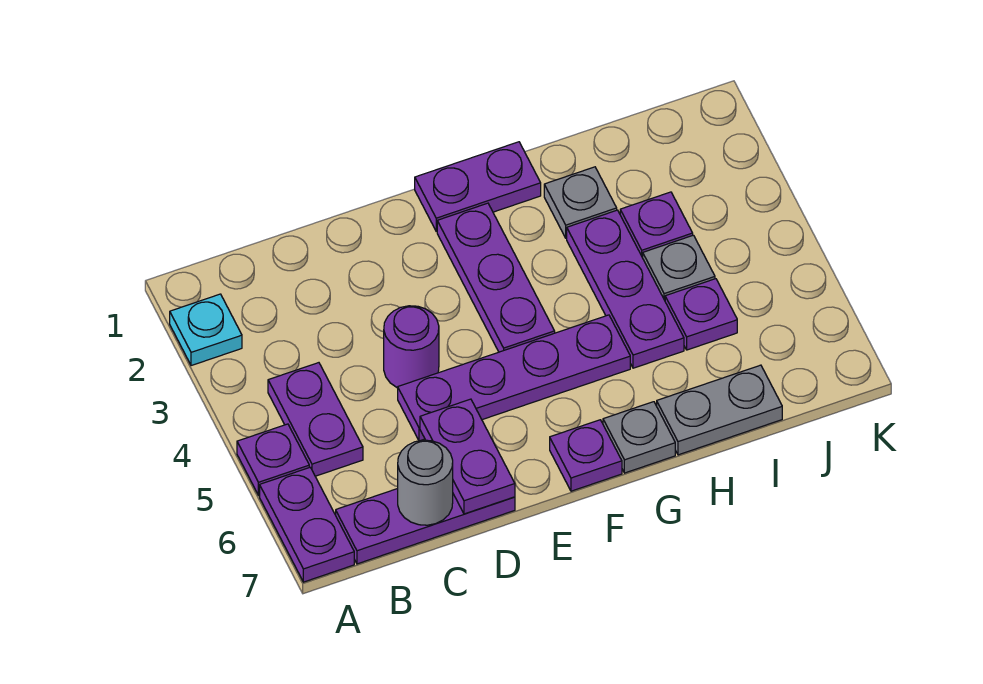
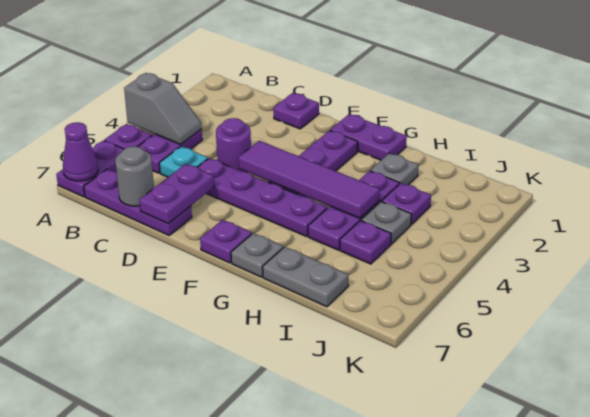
cyan plate A2 level 1 -> cyan plate C5 level 1
none -> grey slope A4:B4 level 2 top A
none -> purple cone A7 level 2
none -> purple plate D1 level 1
none -> purple tile E4:H4 level 2

